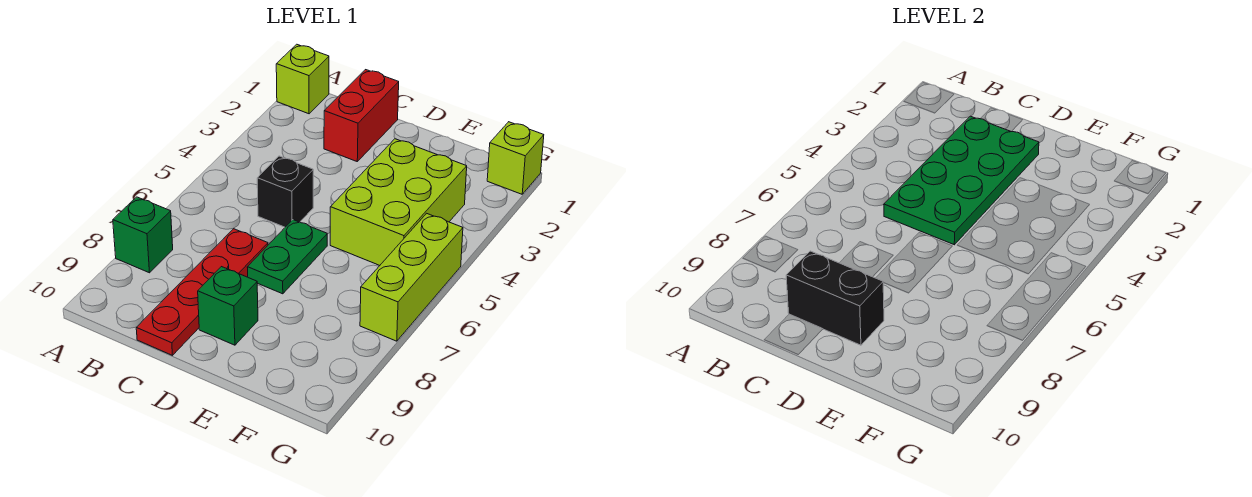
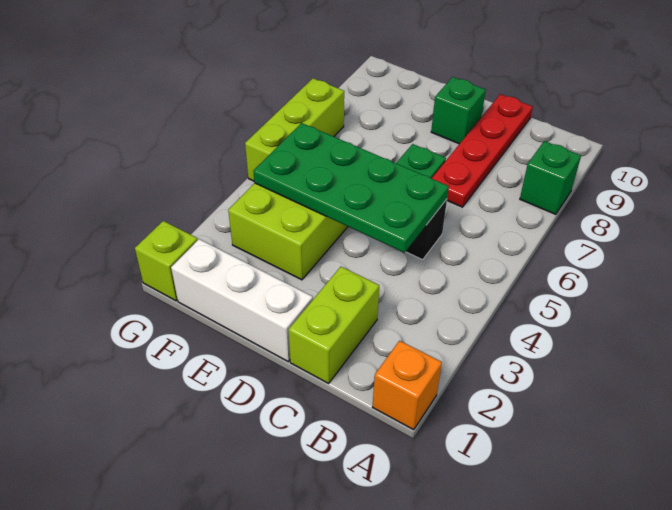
lime brick A1 level 1 -> orange brick A1 level 1
red brick C1:C2 level 1 -> lime brick C1:C2 level 1
green plate C2:D5 level 2 -> green plate C4:F5 level 2
black brick C9:D9 level 2 -> none
none -> white brick D1:F1 level 1

